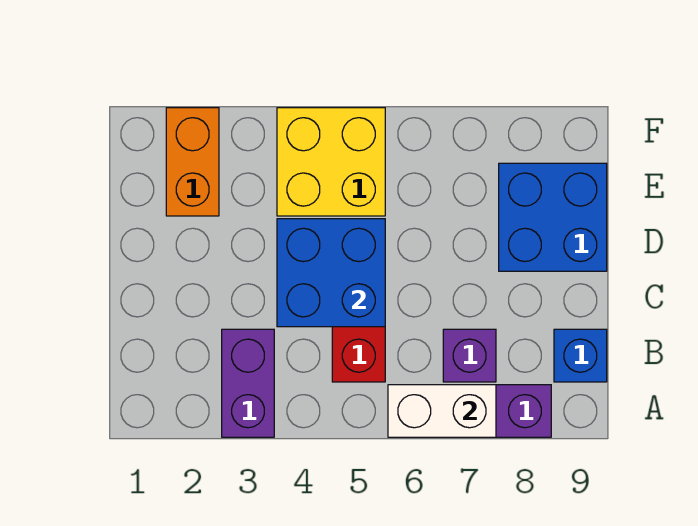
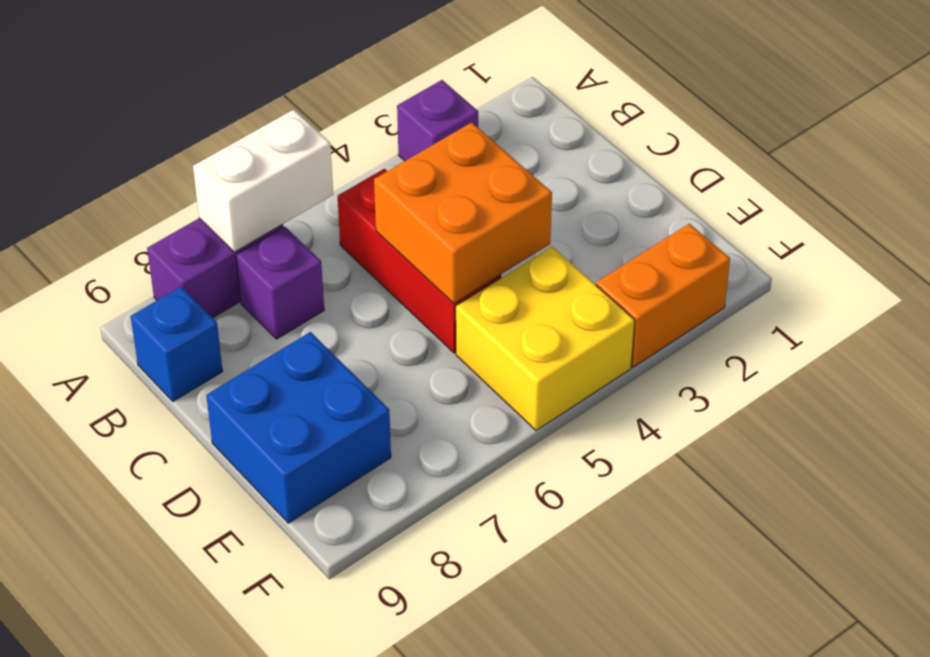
purple brick A3:B3 level 1 -> purple brick A3 level 1
blue brick C4:D5 level 2 -> orange brick C4:D5 level 2
orange brick E2:F2 level 1 -> orange brick F2:F3 level 1

